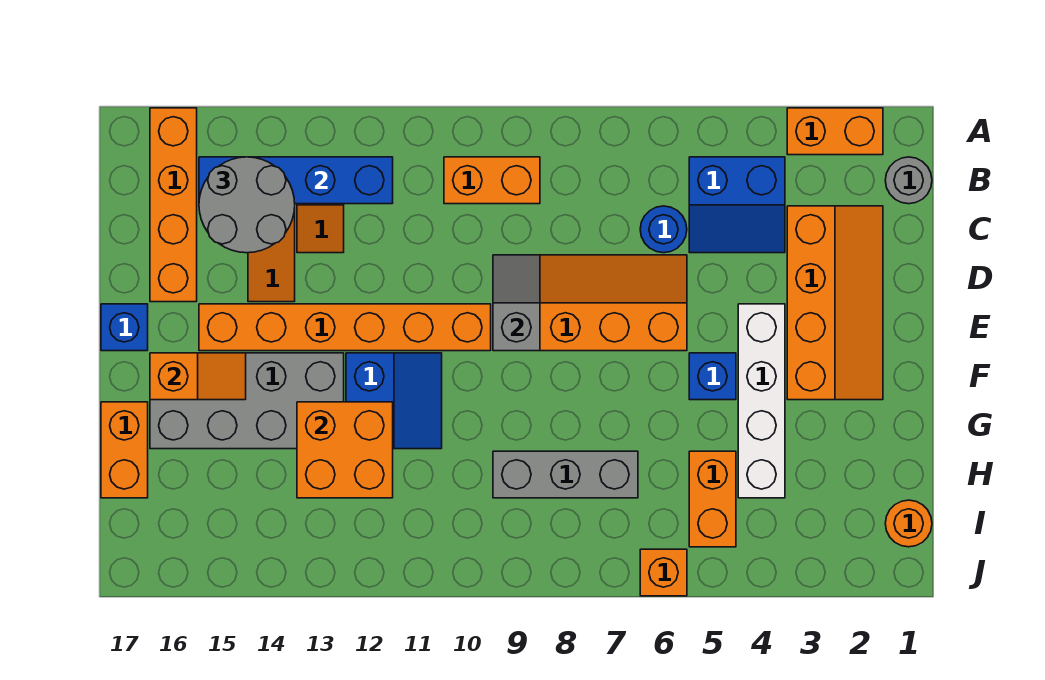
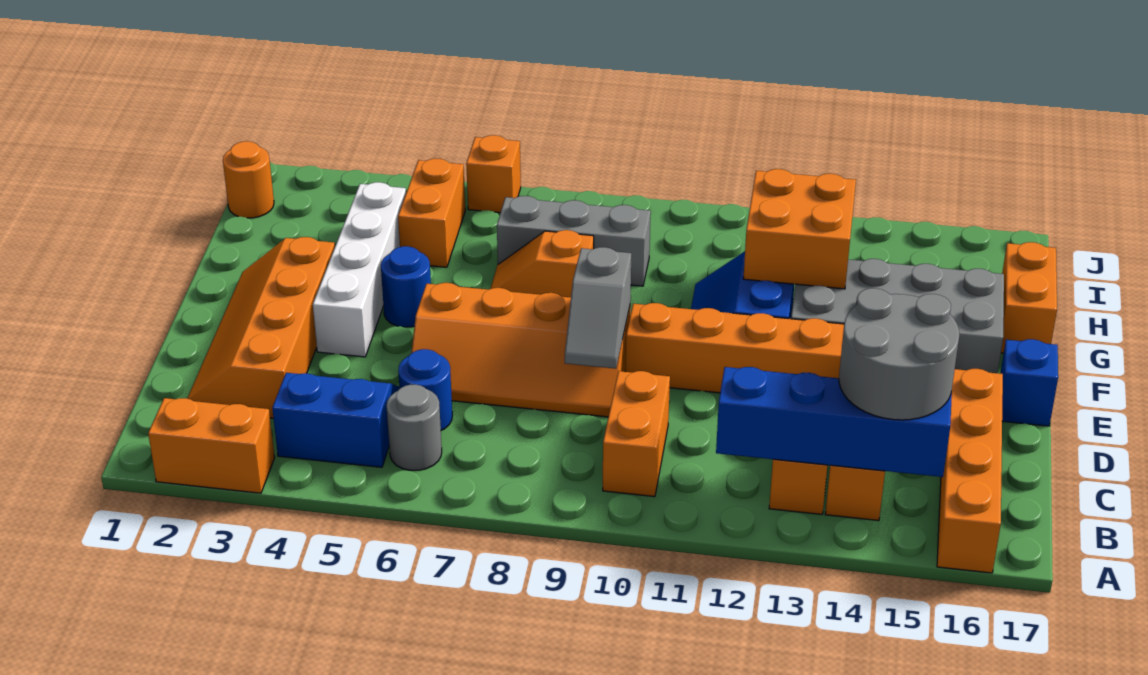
grey round brick B1 level 1 -> grey round brick B6 level 1
orange brick B9:B10 level 1 -> orange brick B10:C10 level 1
blue brick F5 level 1 -> blue round brick F5 level 1
orange slope F15:F16 level 2 top 16 -> orange slope G7:G8 level 1 top 8

